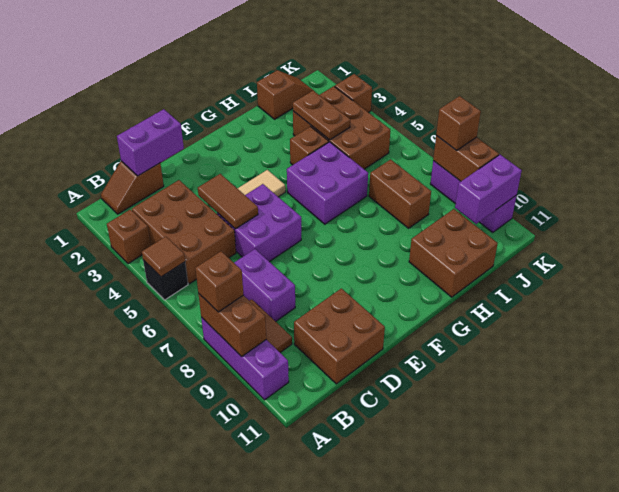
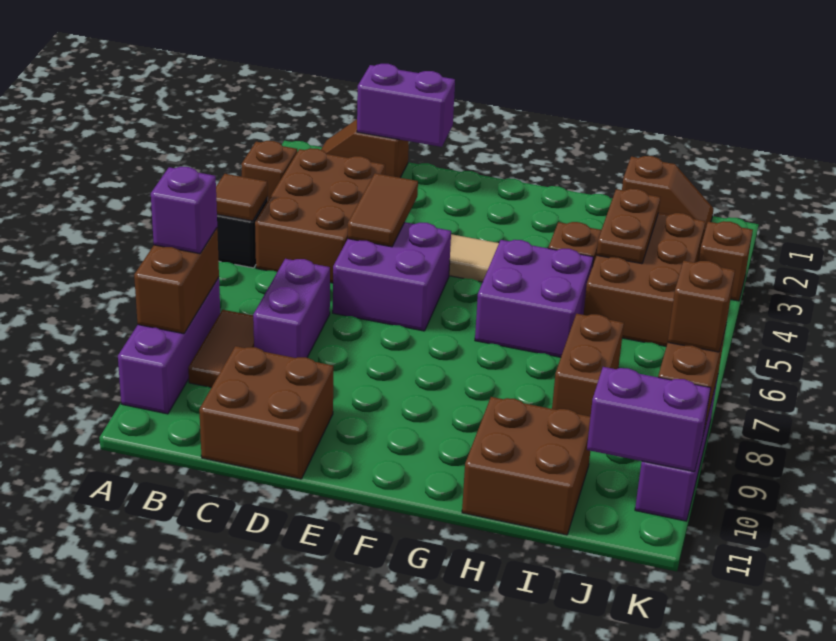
brown brick A8 level 3 -> purple brick A8 level 3

